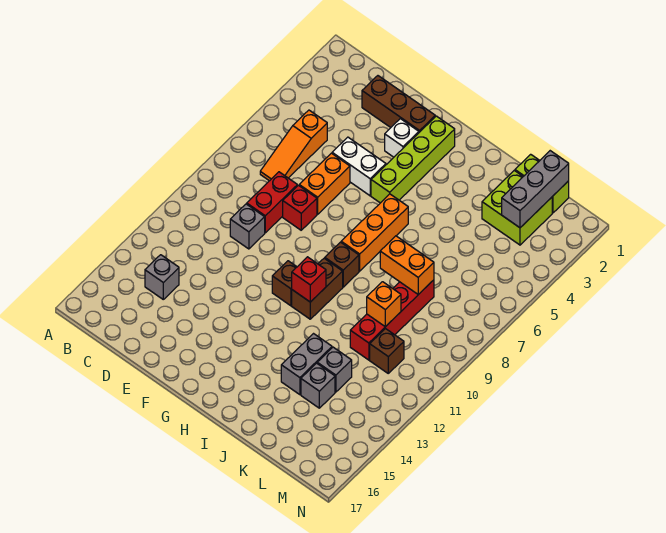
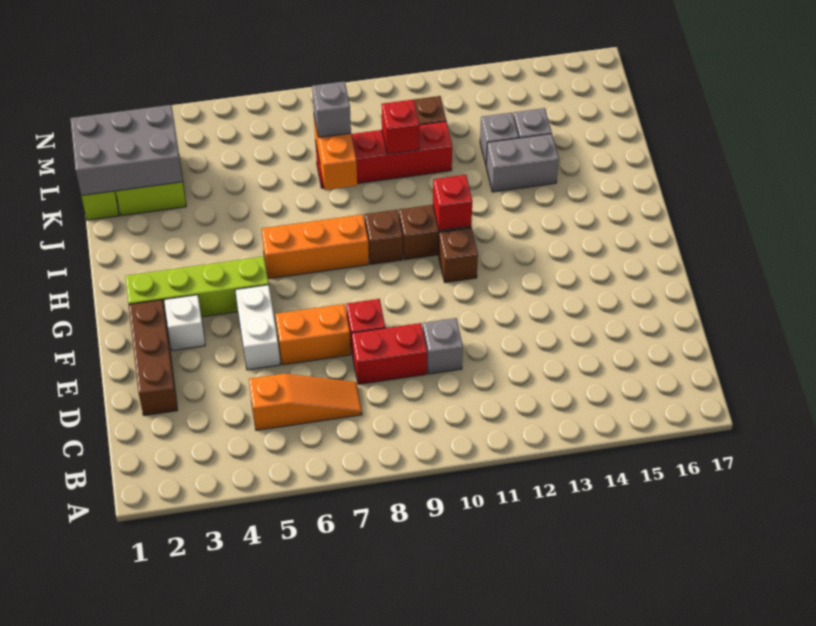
grey brick C14 level 1 -> grey brick K8 level 3
orange brick K10 level 2 -> red brick K10 level 2
grey brick L1:L3 level 2 -> grey brick K1:L3 level 2

